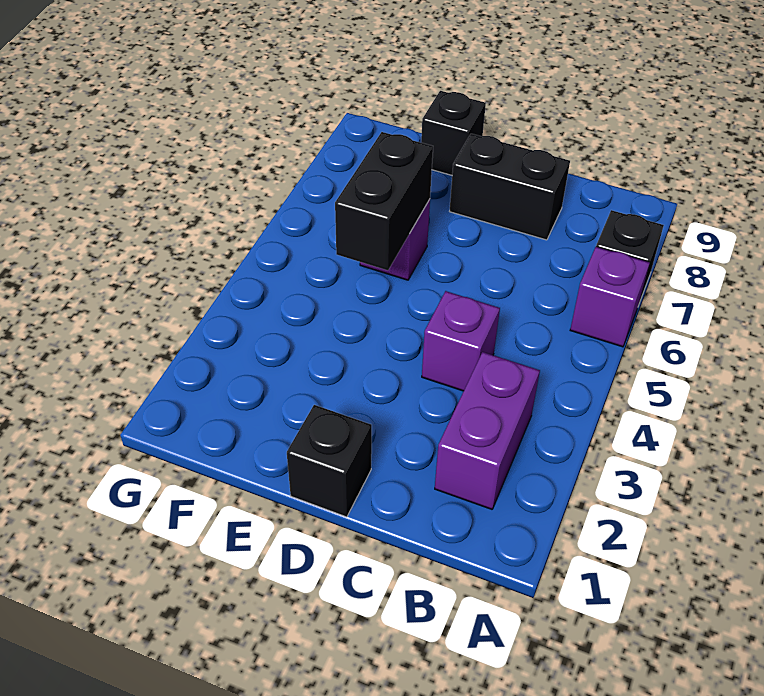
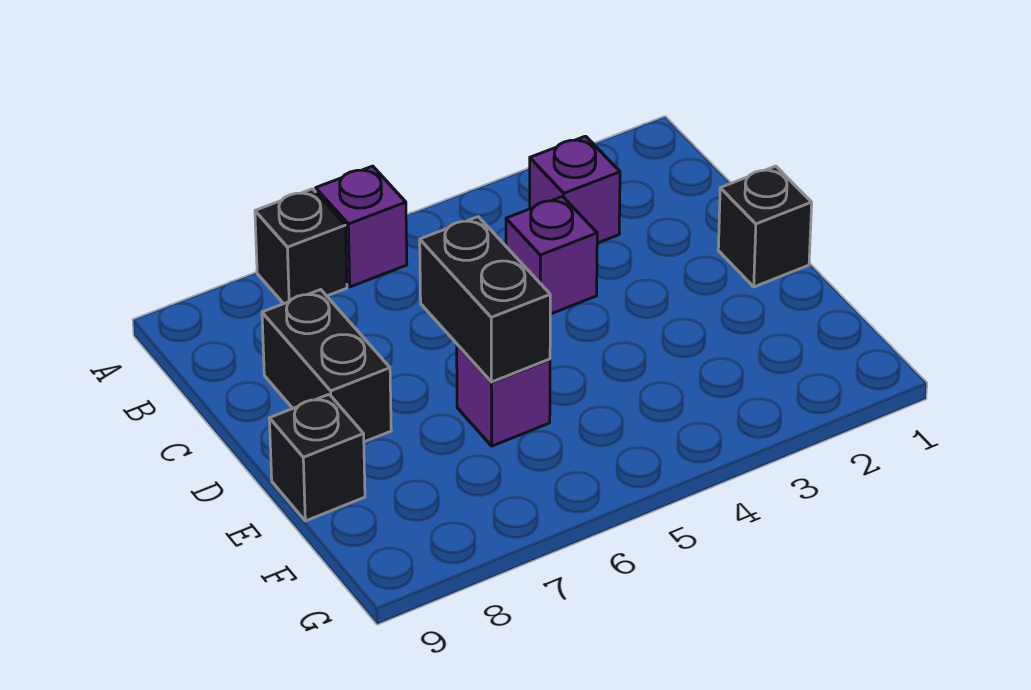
purple brick B2:B3 level 1 -> purple brick B3 level 1
black brick E5:E6 level 2 -> black brick D6:E6 level 2

